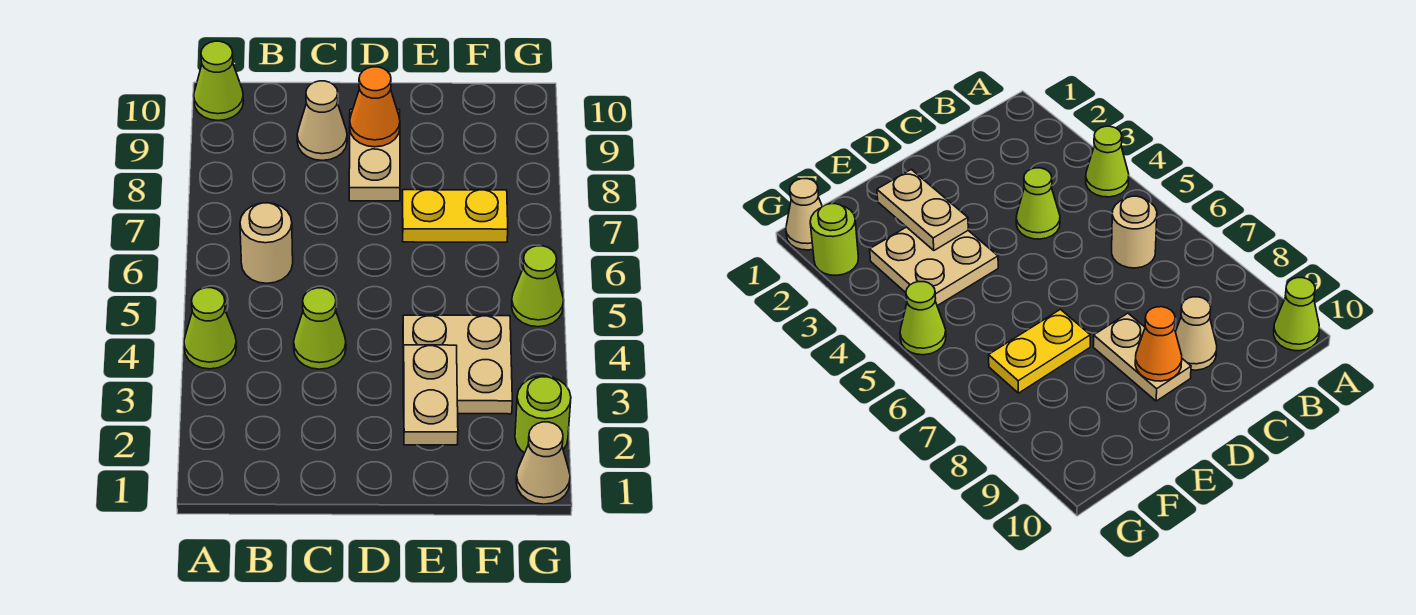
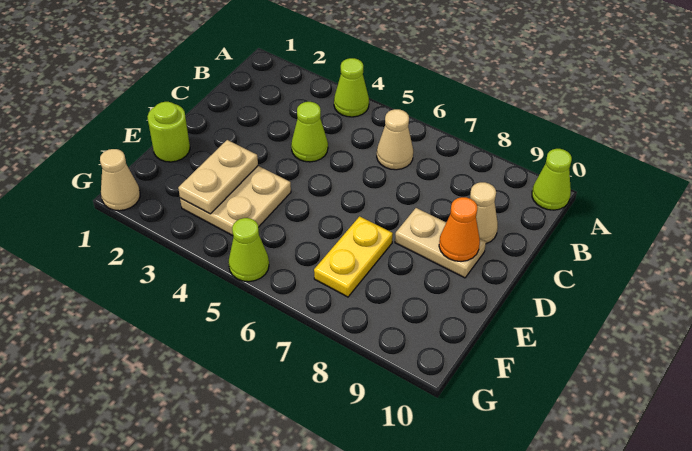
tan round brick B6 level 1 -> tan cone B6 level 1
tan plate E2:E3 level 2 -> tan plate E3:F3 level 2
lime round brick G2 level 1 -> lime round brick E1 level 1

